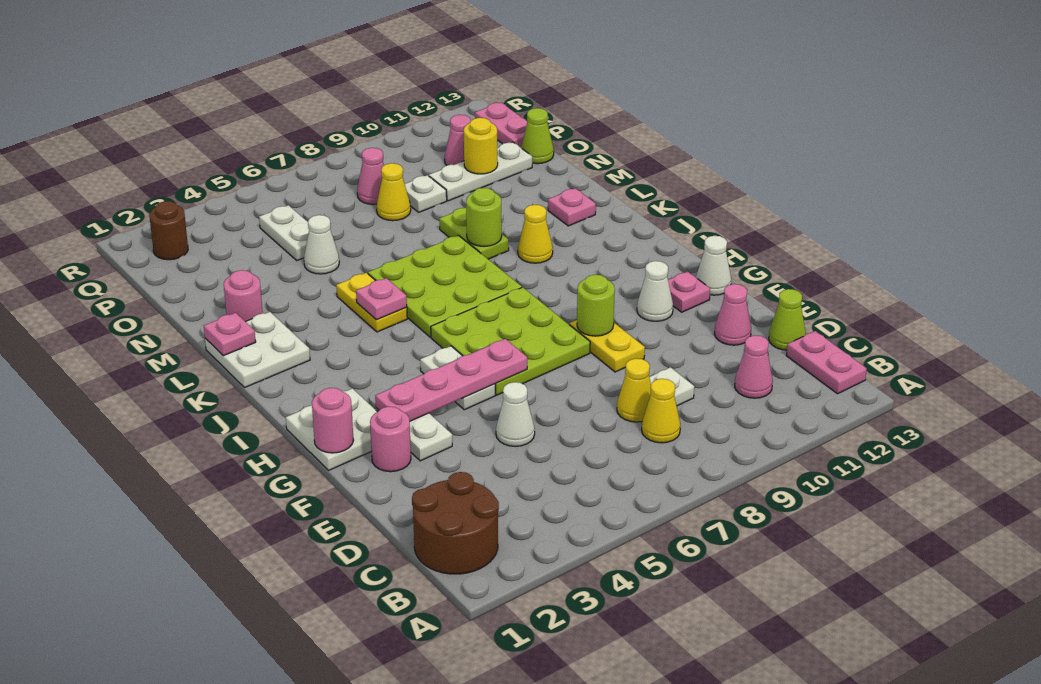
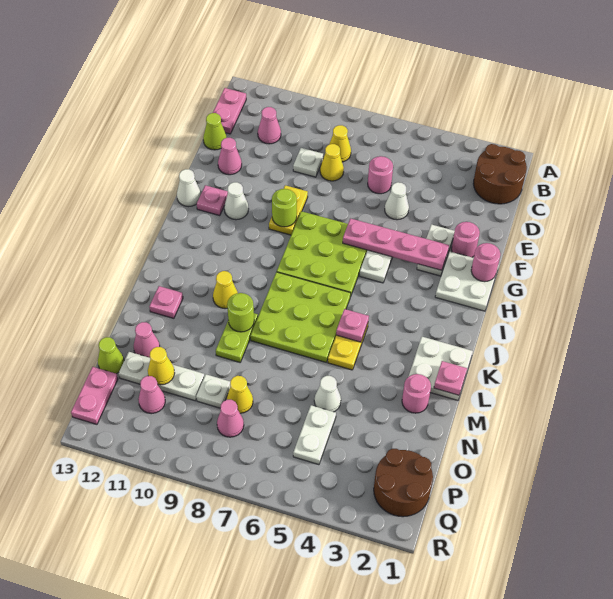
none -> pink round brick D6 level 1
none -> pink cone N12 level 1
yellow round brick O11 level 2 -> yellow cone O11 level 2
brown round brick Q2 level 1 -> brown round brick P1:Q2 level 1

